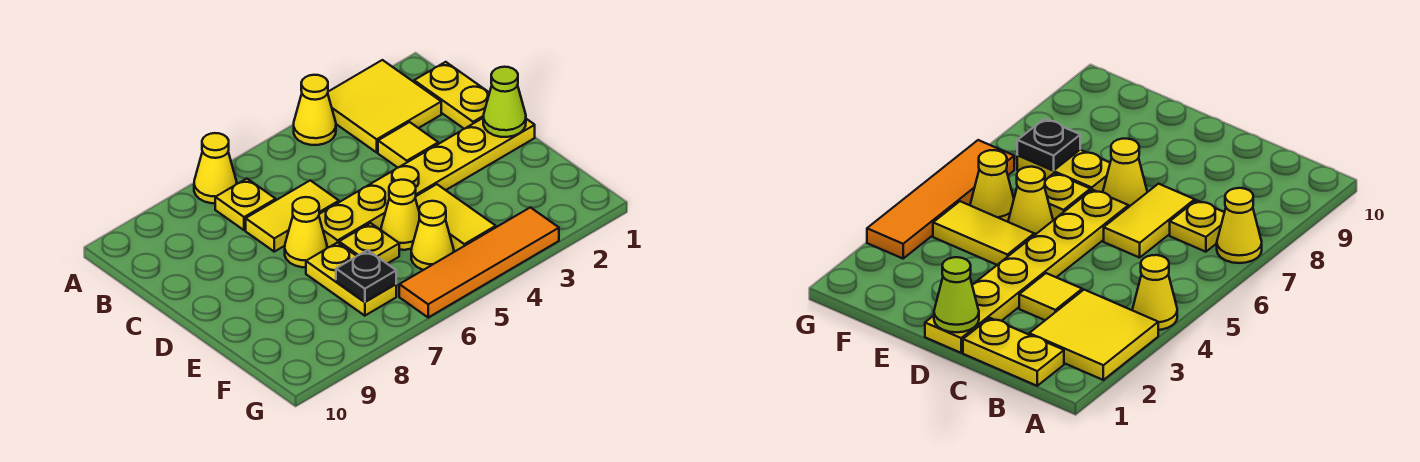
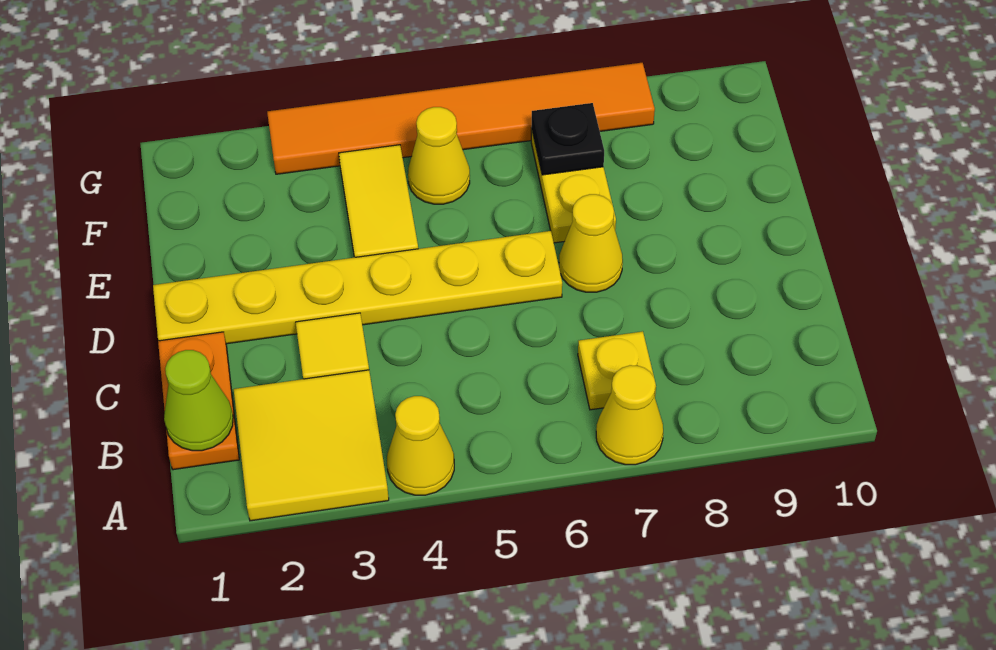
yellow plate B1:C1 level 1 -> orange plate B1:C1 level 1
yellow tile C6:C7 level 1 -> none
lime cone D1 level 2 -> lime cone B1 level 2
yellow cone E5 level 1 -> none
yellow plate E6 level 1 -> none
orange tile G3:G6 level 1 -> orange tile G3:G8 level 1

